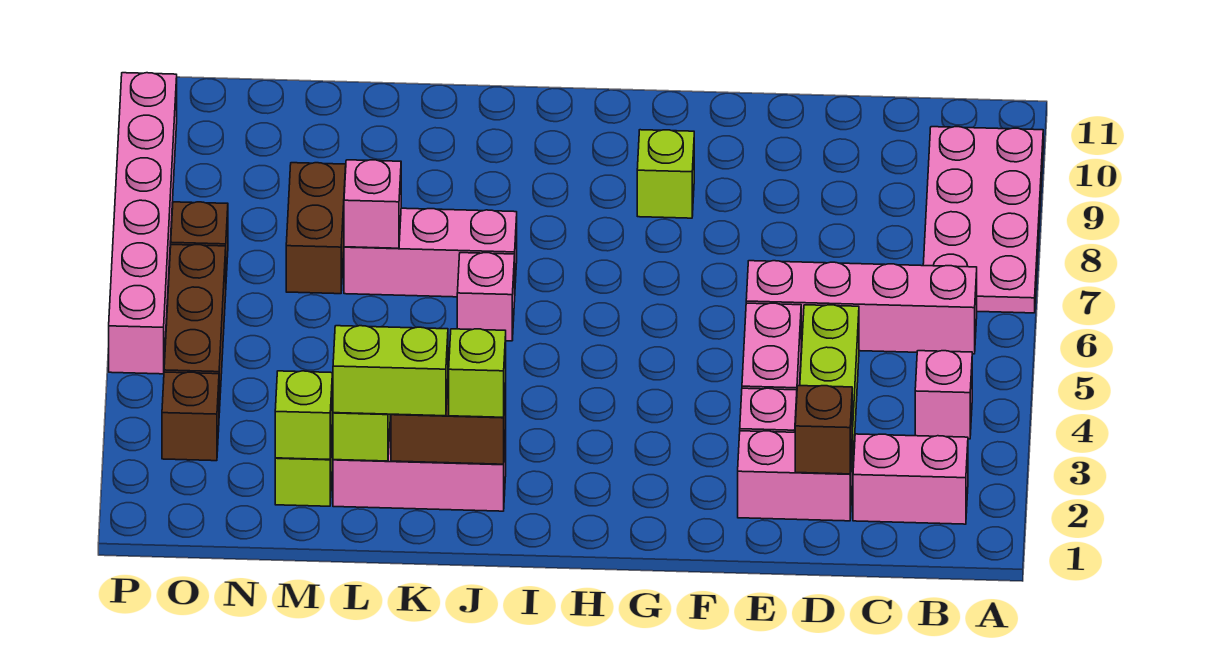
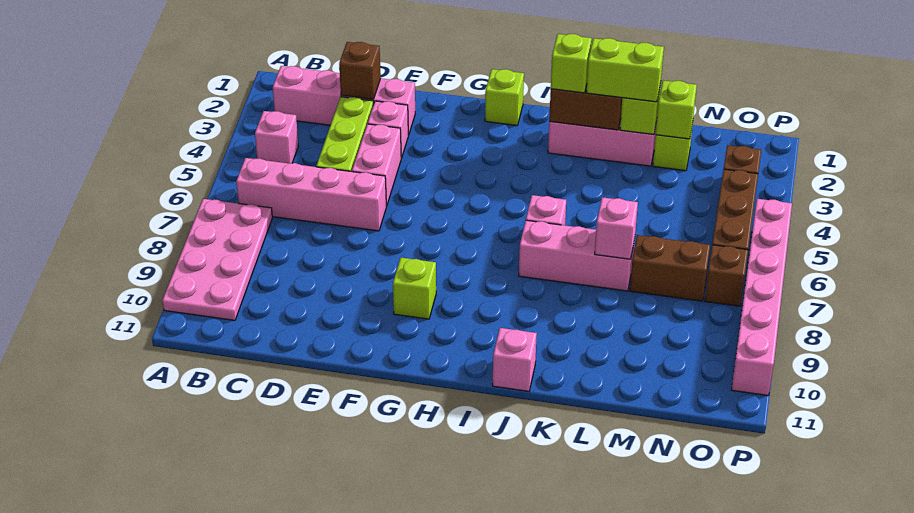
none -> lime brick H1 level 1
none -> pink brick J11 level 1
brown brick M7:M8 level 1 -> brown brick M7:N7 level 1

